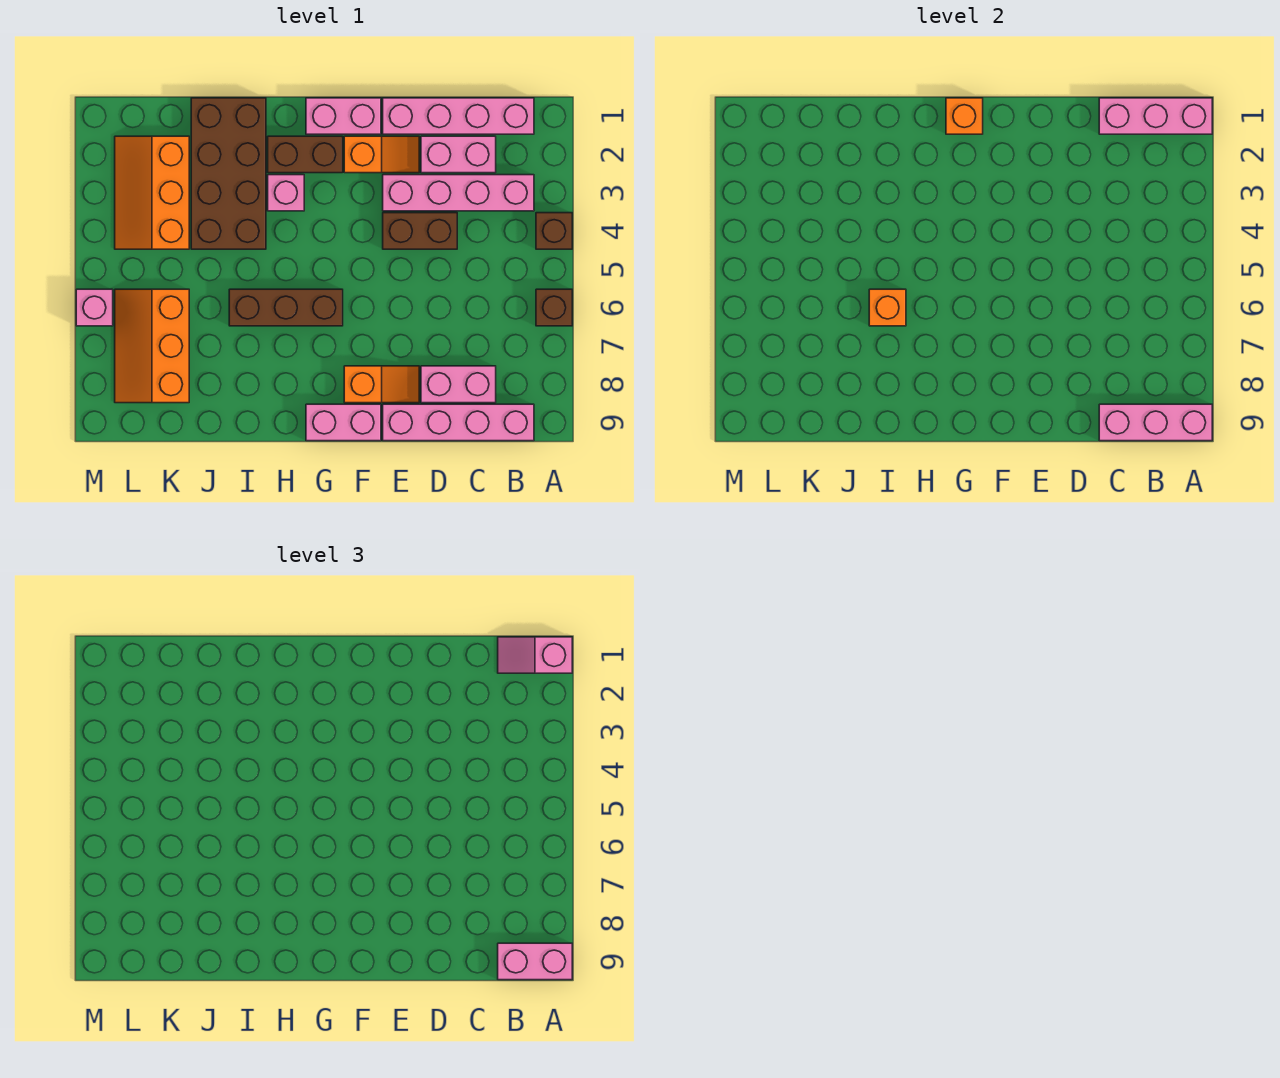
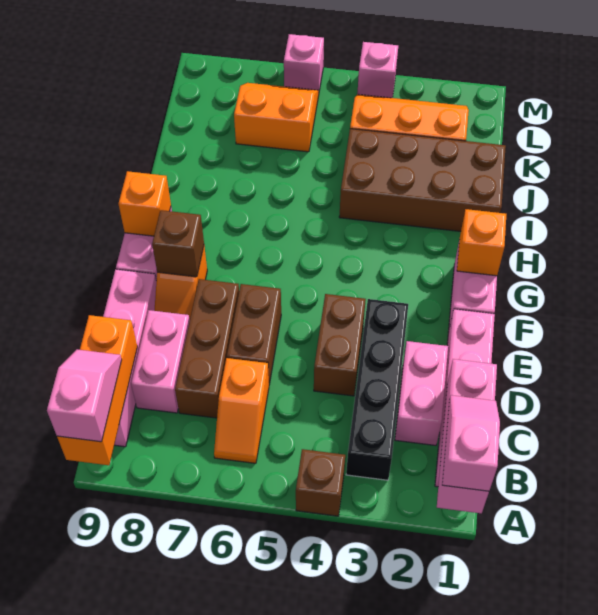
brown brick A6 level 1 -> brown brick F8 level 2
pink brick A9:C9 level 2 -> orange brick A9:C9 level 2
pink brick A9:B9 level 3 -> pink slope A9:B9 level 3 top A
pink brick B3:E3 level 1 -> black brick B3:E3 level 1
orange slope E2:F2 level 1 top F -> orange slope B6:C6 level 1 top C
brown brick G2:H2 level 1 -> brown brick D6:E6 level 1
brown brick G6:I6 level 1 -> brown brick C7:E7 level 1
pink brick H3 level 1 -> pink brick M4 level 1
orange brick I6 level 2 -> orange brick G9 level 2
orange slope K6:L8 level 1 top K -> orange slope K6:L7 level 1 top K

